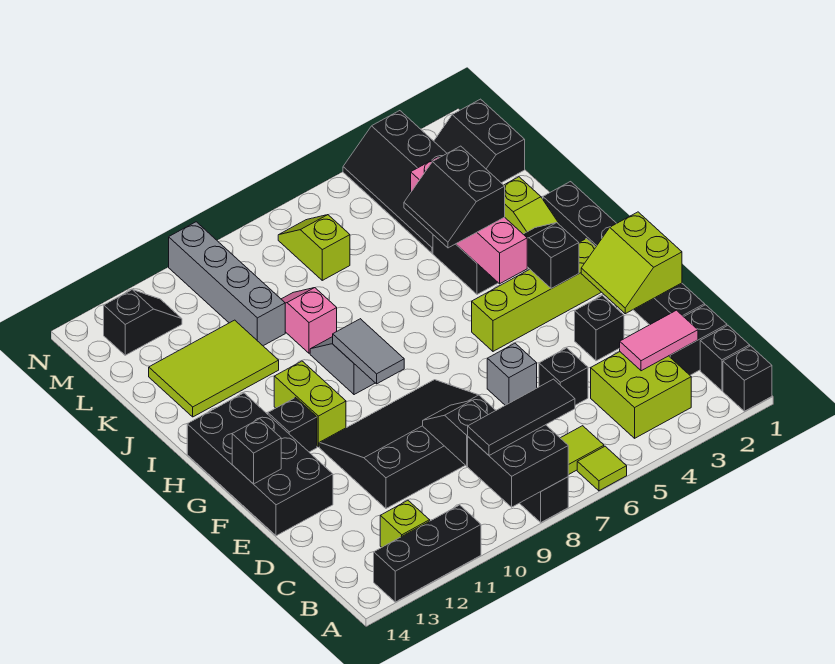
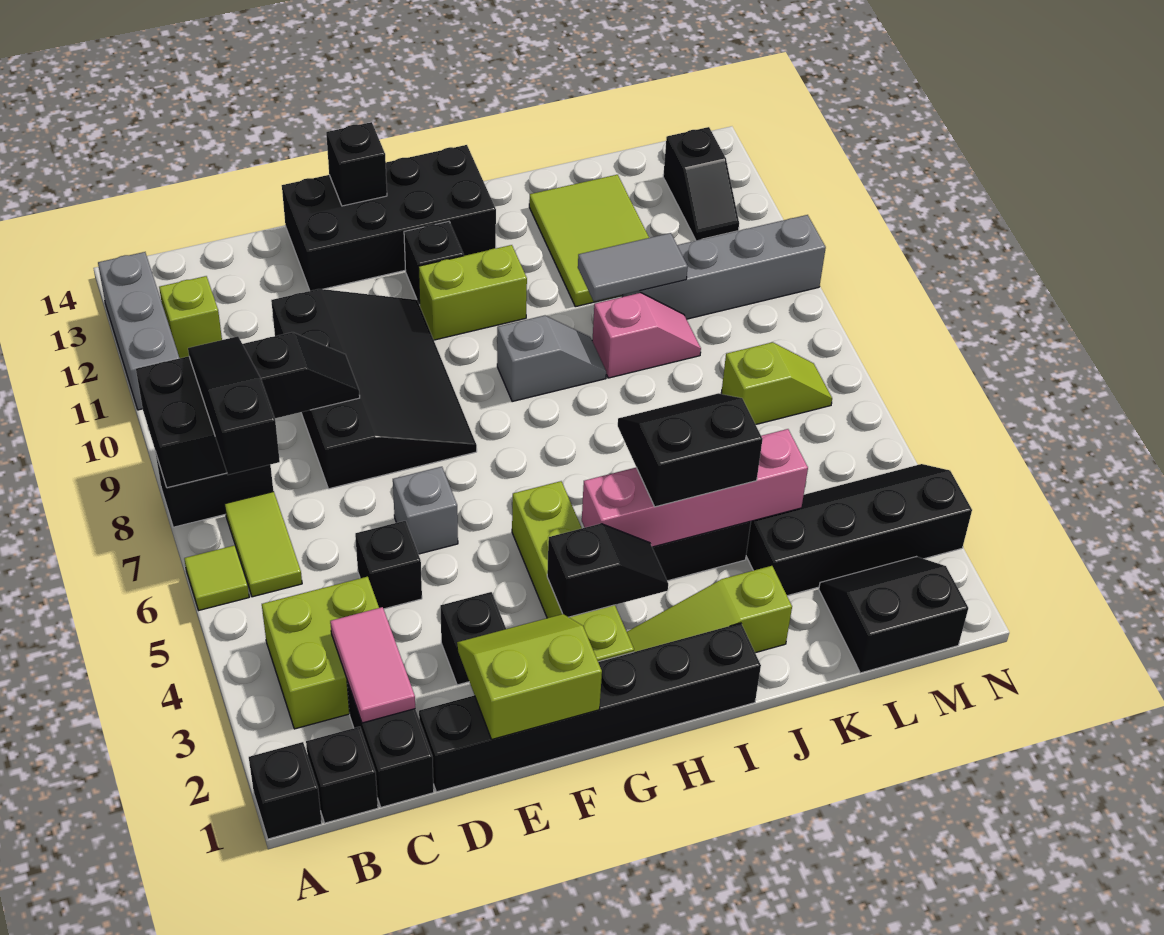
black brick A11:A13 level 1 -> grey brick A11:A13 level 1
black tile B7:B9 level 3 -> black slope B7:B9 level 3 top 7
grey tile G9:H9 level 2 -> grey tile J10:K10 level 2

